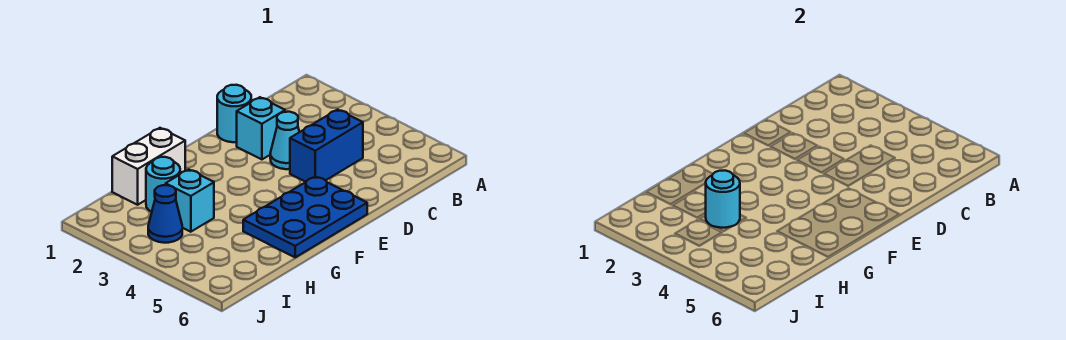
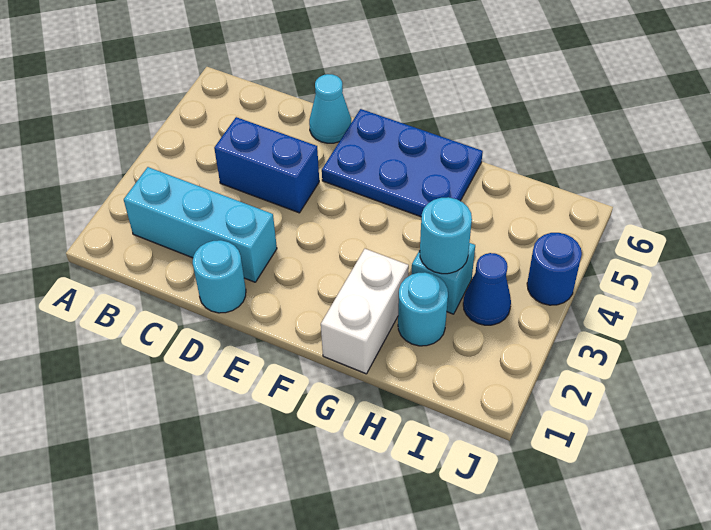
cyan brick D2 level 1 -> cyan brick B2:D2 level 1
cyan cone D3 level 1 -> cyan cone D6 level 1
white brick G1:H1 level 1 -> white brick G1:G2 level 1
none -> blue round brick J4 level 1

